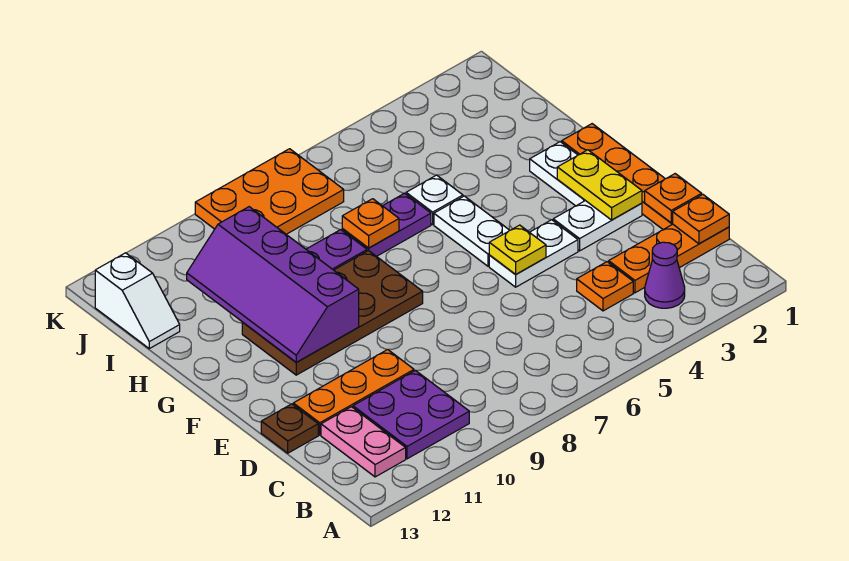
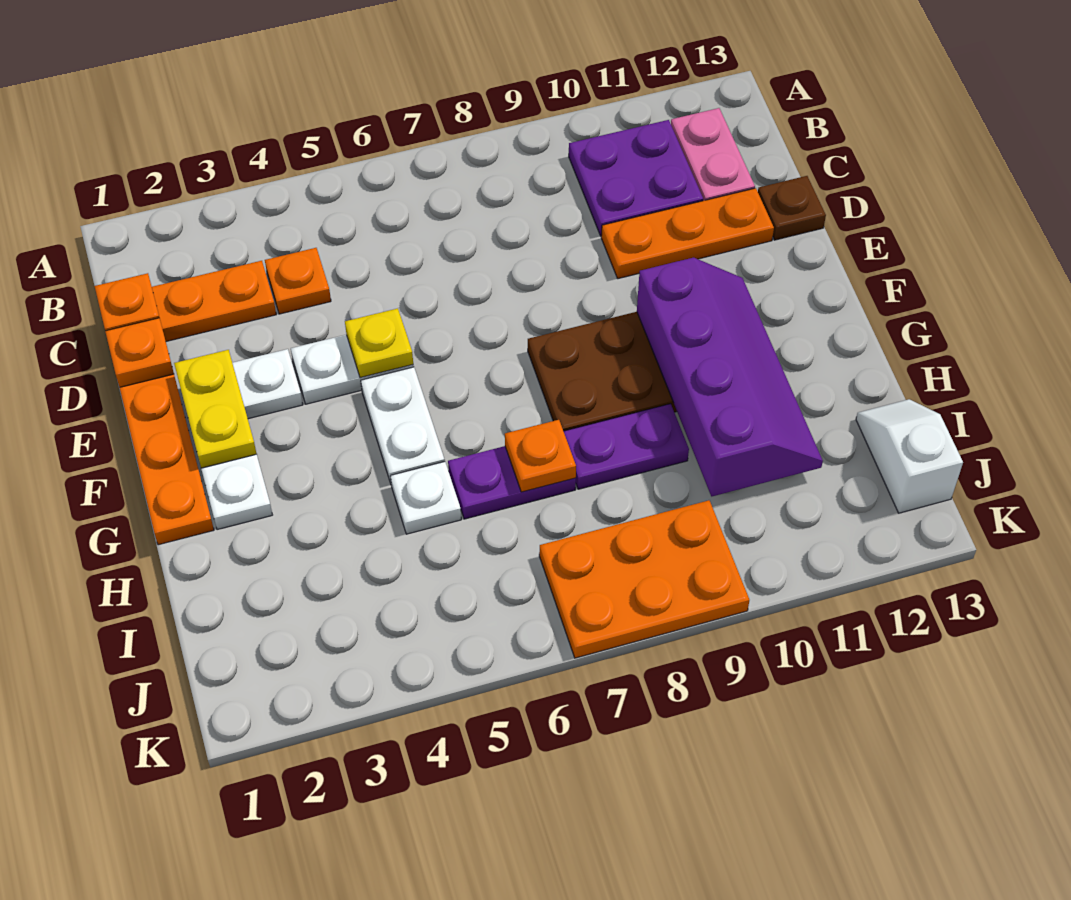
purple cone B3 level 1 -> none

